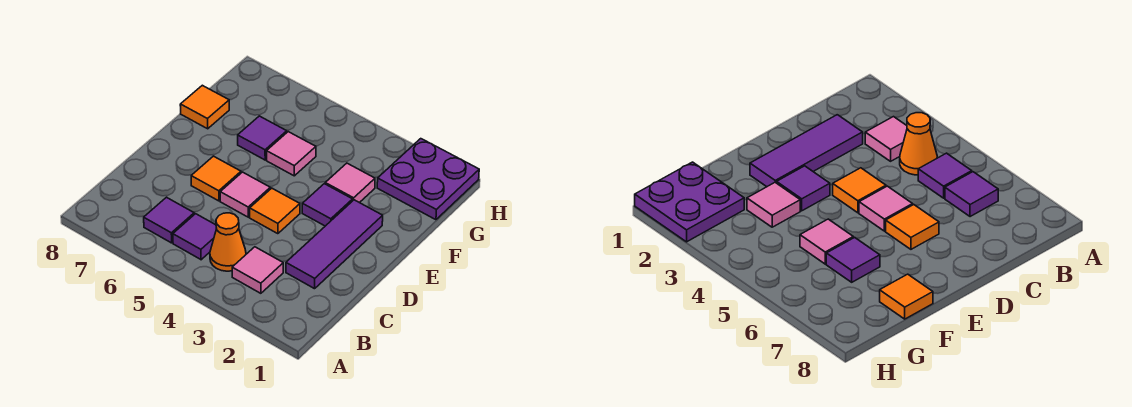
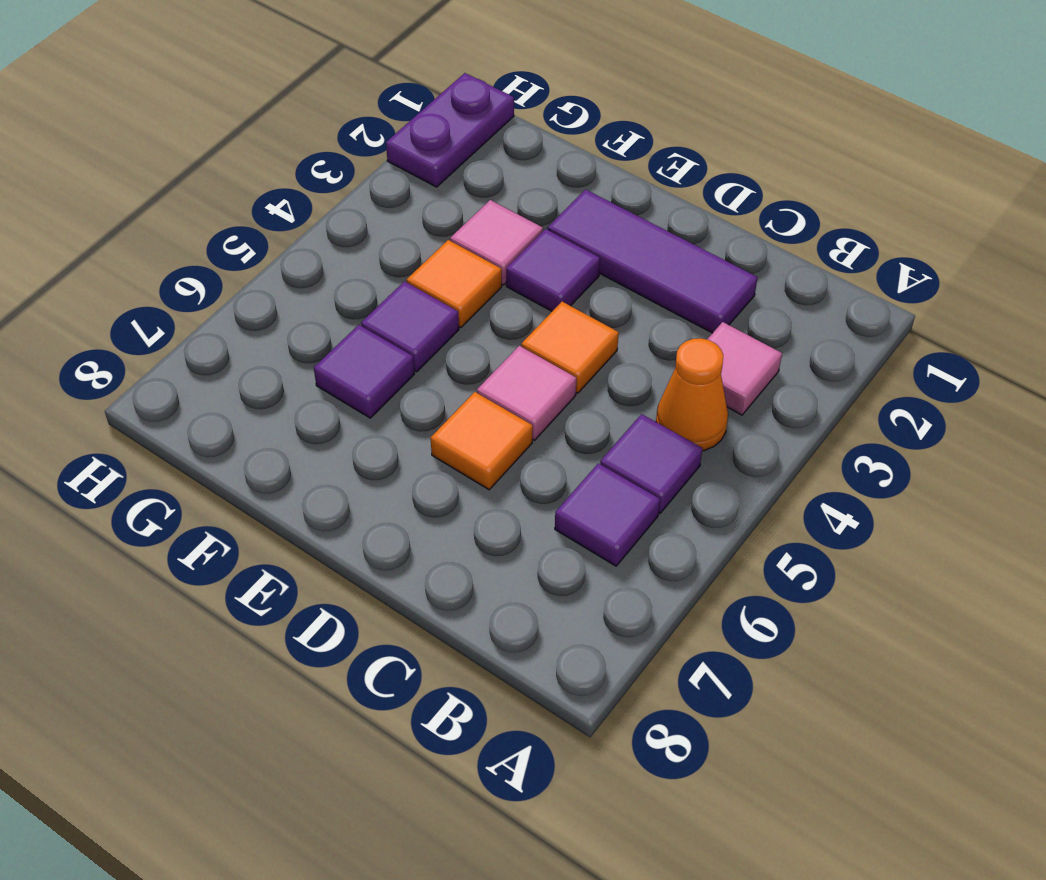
pink tile F5 level 1 -> purple tile F5 level 1
orange tile F8 level 1 -> orange tile F4 level 1
purple plate G1:H2 level 1 -> purple plate H1:H2 level 1

